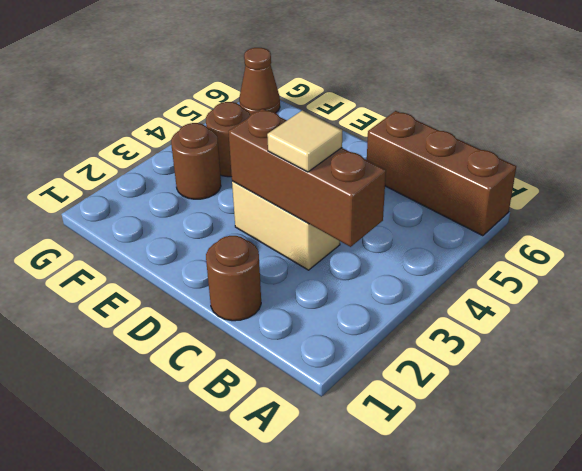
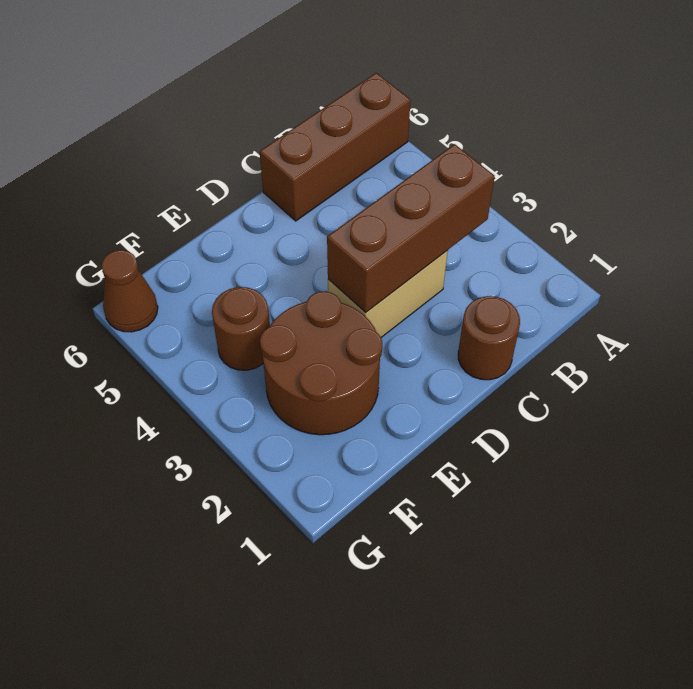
tan tile C3 level 3 -> none
brown round brick F3 level 1 -> brown round brick E2:F3 level 1

